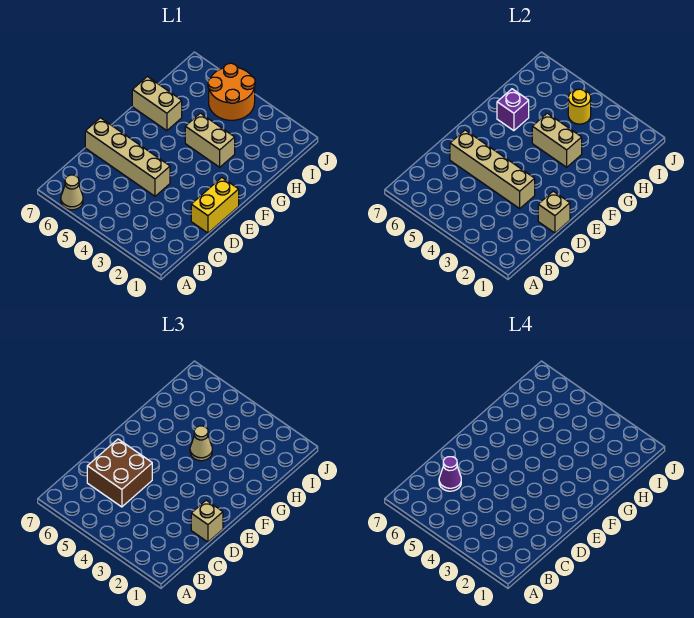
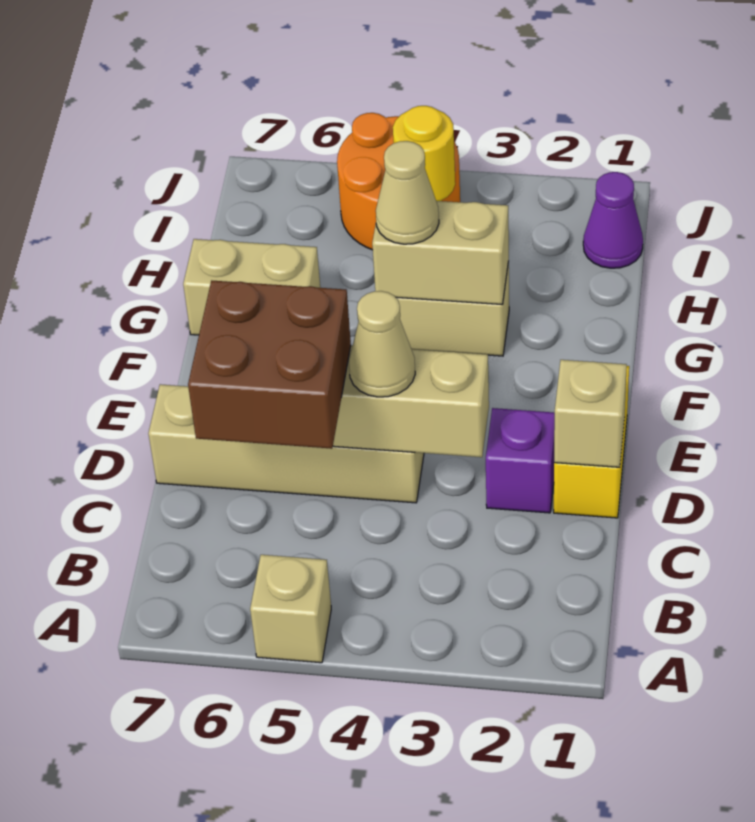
tan cone A6 level 1 -> tan cone D4 level 3
purple cone C6 level 4 -> purple cone I1 level 1
tan brick D1 level 3 -> tan brick A5 level 1
purple brick G6 level 2 -> purple brick D2 level 1

